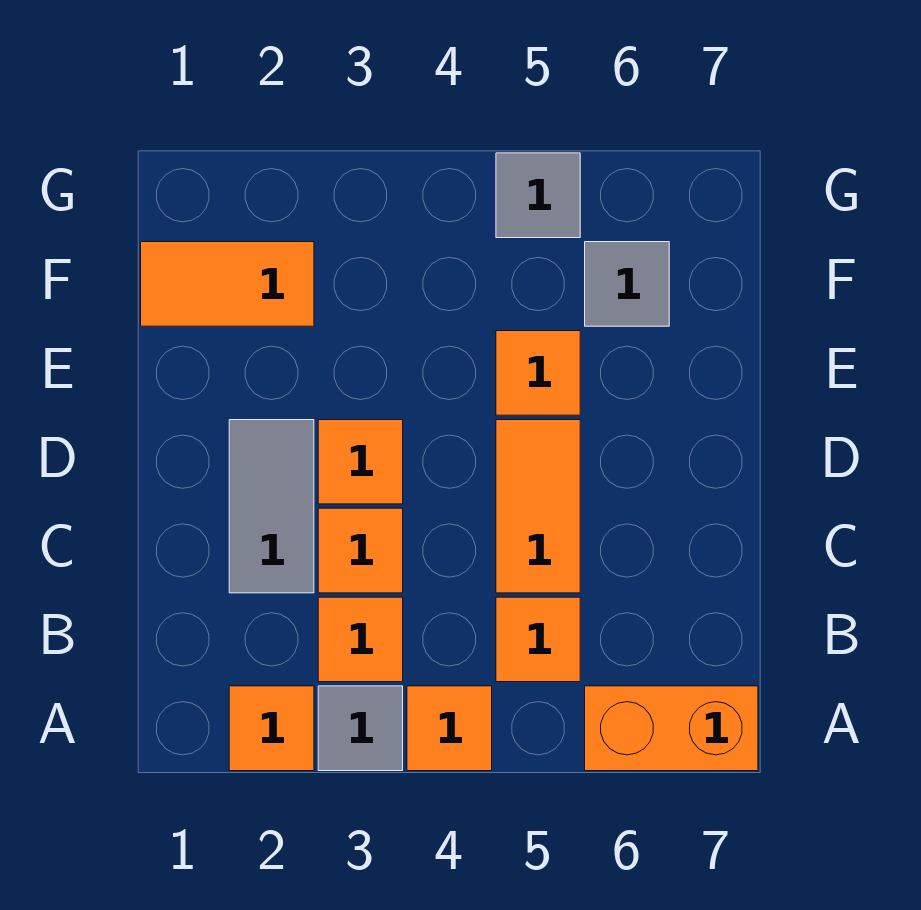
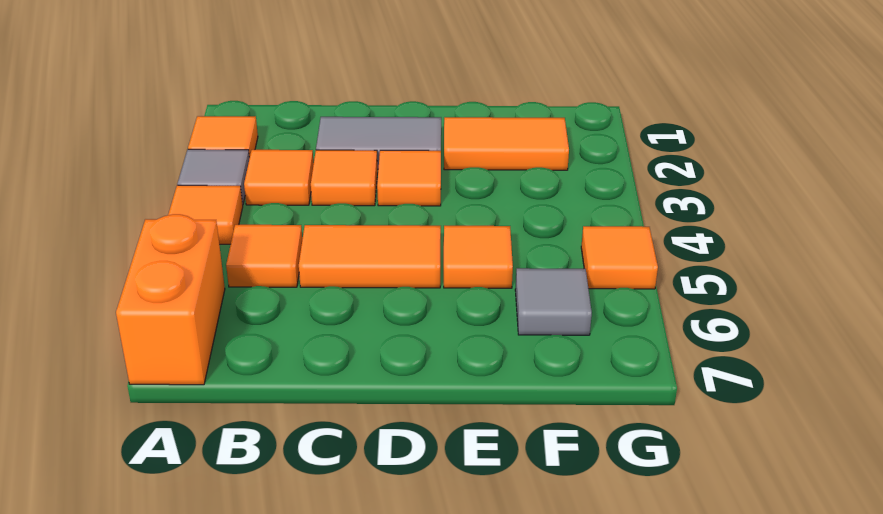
orange tile F1:F2 level 1 -> orange tile E2:F2 level 1
grey tile G5 level 1 -> orange tile G5 level 1

